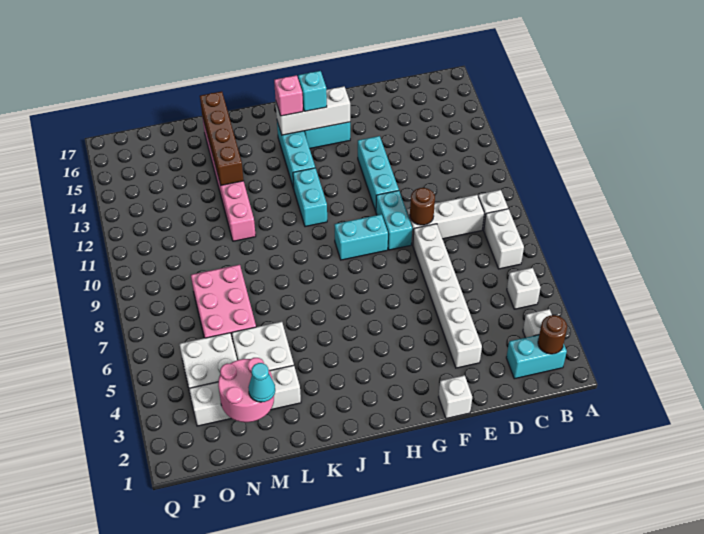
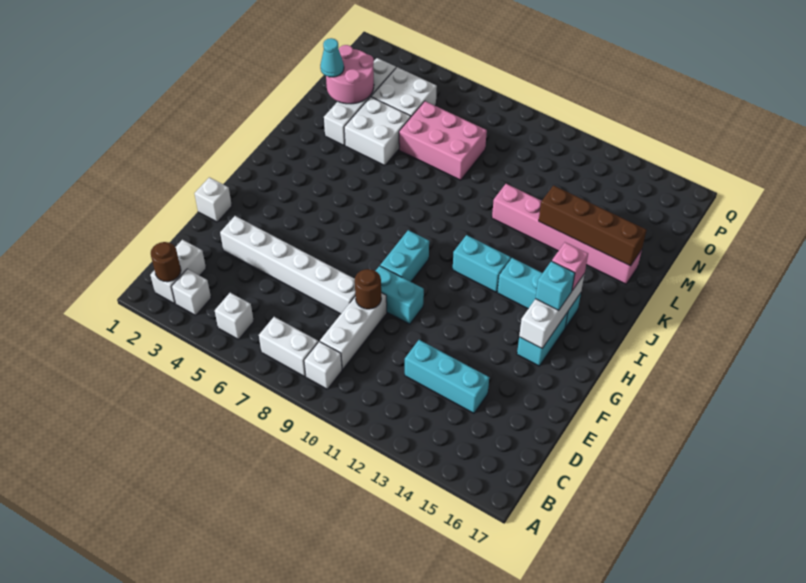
cyan brick B2:C2 level 1 -> white brick B2:C2 level 1
cyan brick F11:F13 level 1 -> cyan brick D12:D14 level 1

